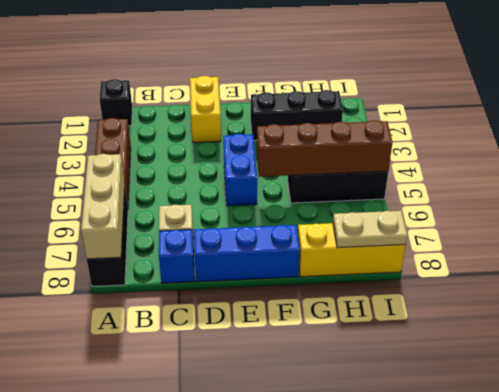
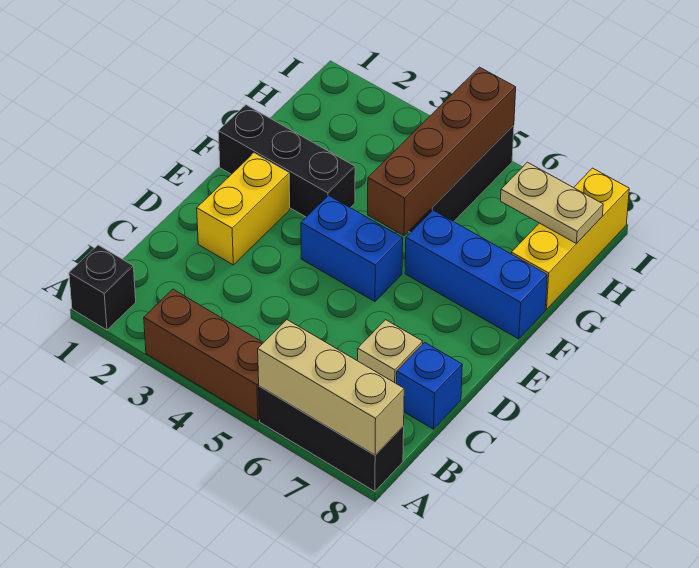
yellow brick D1:D2 level 1 -> yellow brick D2:E2 level 1
blue brick D8:F8 level 1 -> blue brick F6:F8 level 1
black brick F2:H2 level 1 -> black brick F1:F3 level 1
tan plate H8:I8 level 2 -> tan plate H7:H8 level 2

